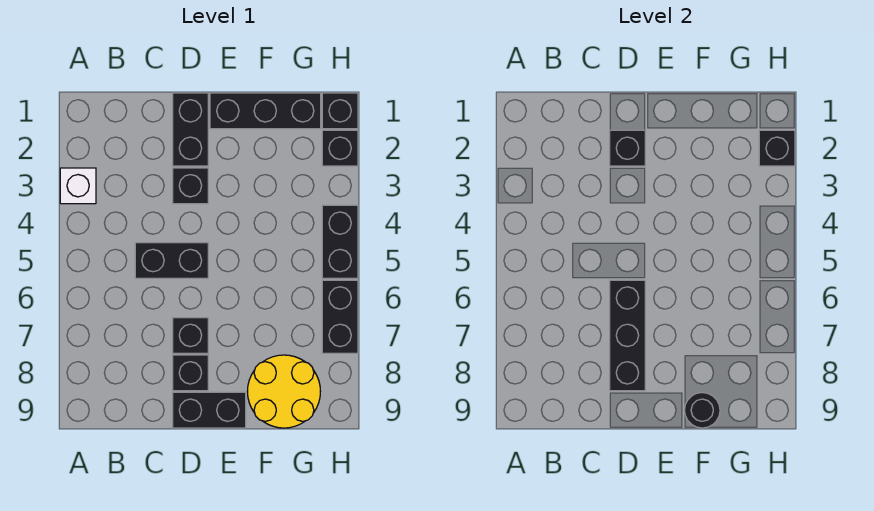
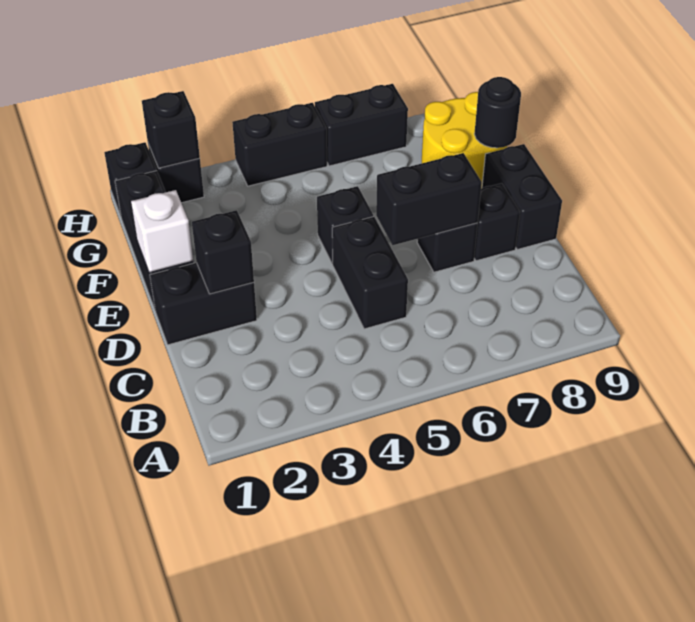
white brick A3 level 1 -> white brick E1 level 2
black brick D3 level 1 -> black brick E5 level 1
black brick D6:D8 level 2 -> black brick D6:D7 level 2

